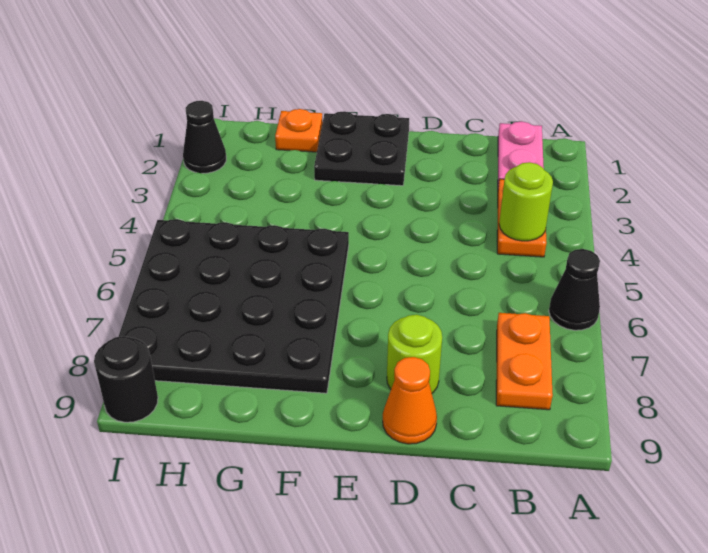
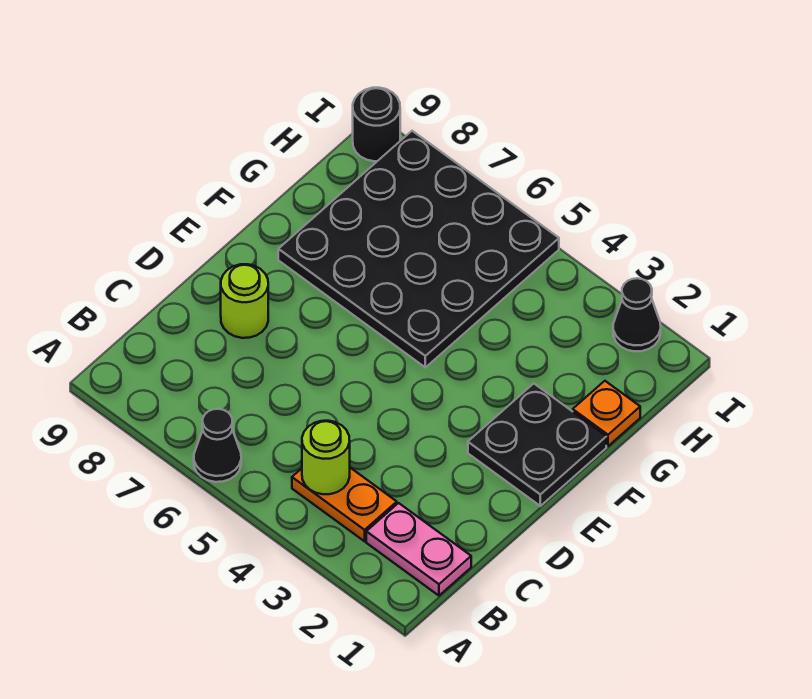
orange plate B7:B8 level 1 -> none
orange cone D9 level 1 -> none

